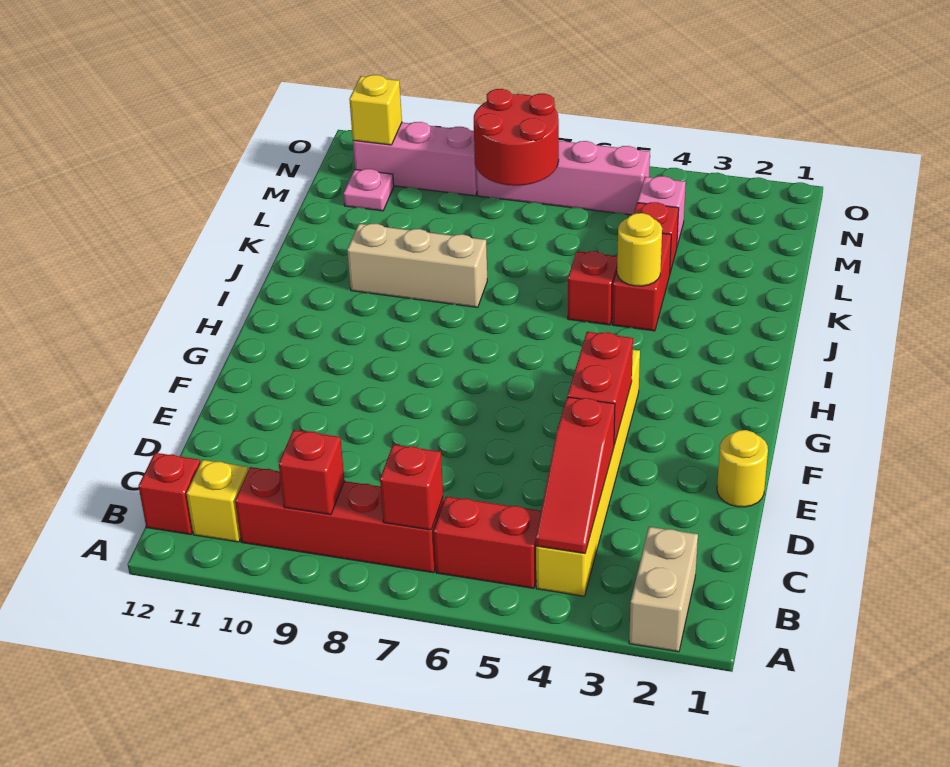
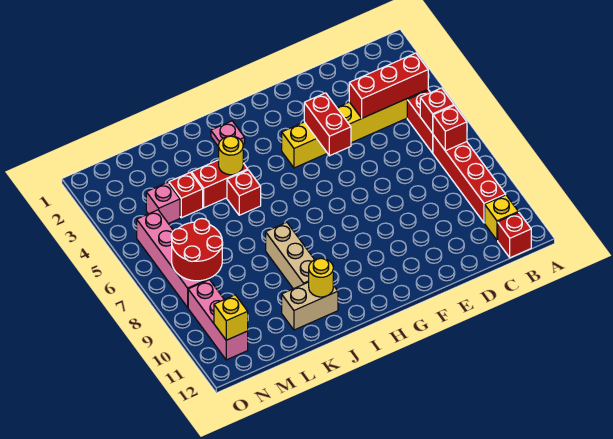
tan brick A2:B2 level 1 -> tan brick J11:K11 level 1
red slope B4:D4 level 2 top D -> red brick B4:D4 level 2
red brick B9 level 2 -> red brick B6 level 2
yellow round brick E1 level 1 -> yellow round brick J11 level 2
red brick E4:F4 level 2 -> red brick F4:F5 level 2
pink plate M11 level 1 -> pink plate I2 level 1

